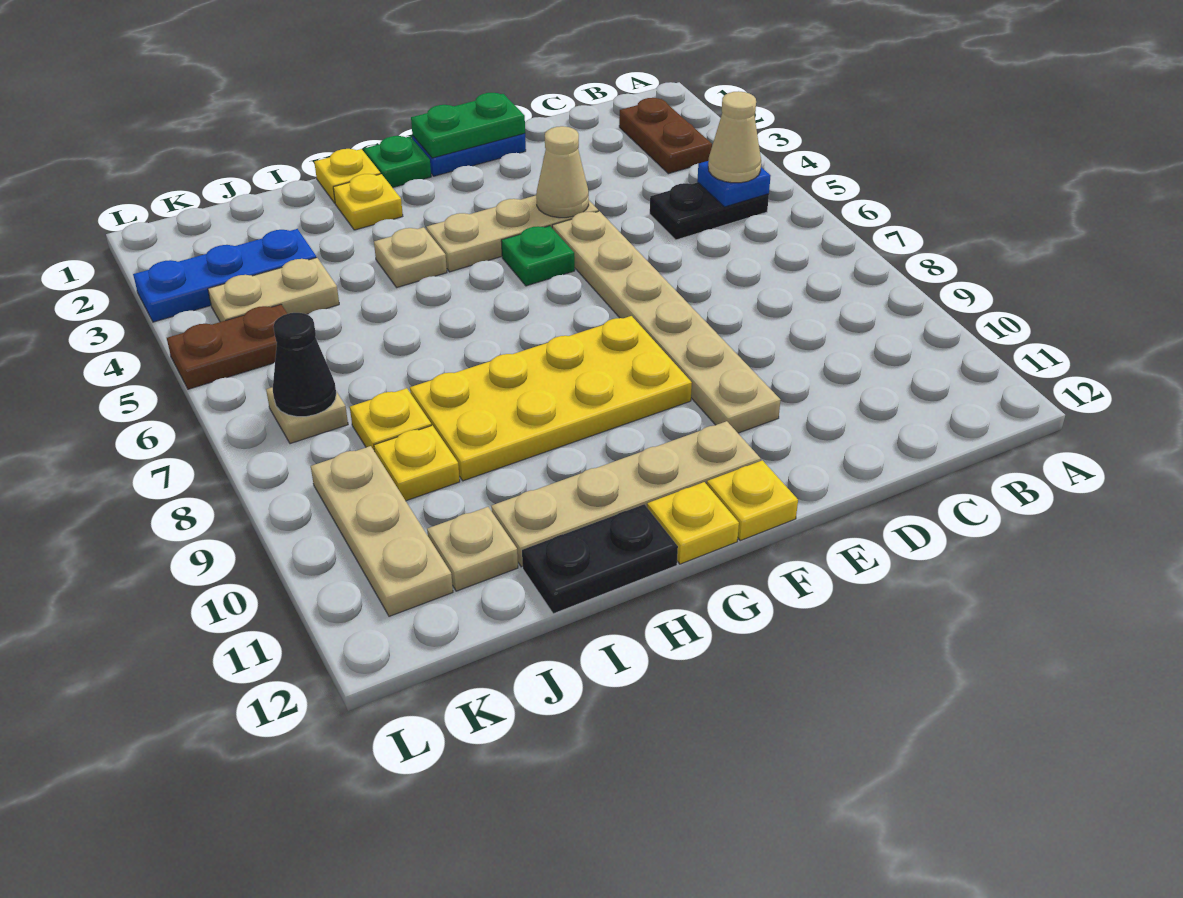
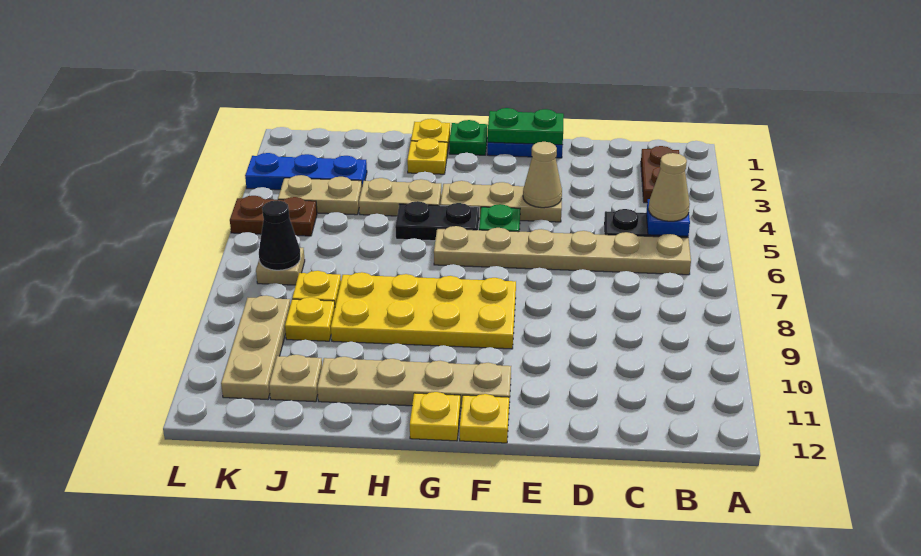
tan plate E5:E10 level 1 -> tan plate B6:G6 level 1
tan plate H4 level 1 -> tan plate H4:I4 level 1
black plate H12:I12 level 1 -> black plate G5:H5 level 1

